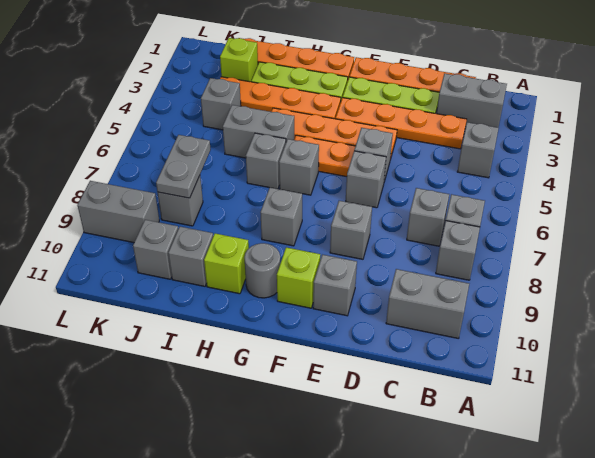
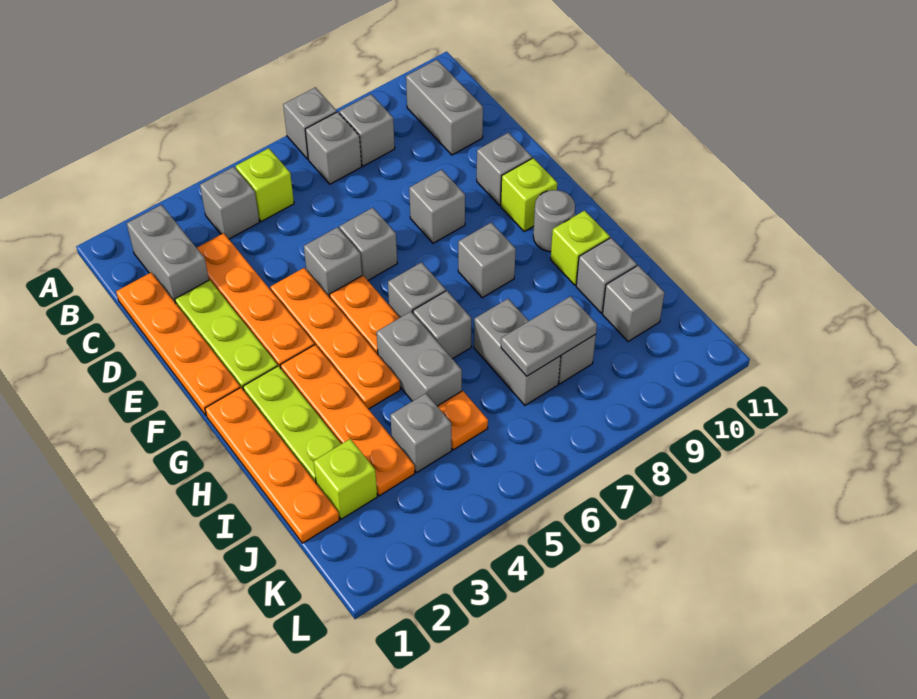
none -> lime brick B5 level 1
grey brick C7 level 1 -> grey brick A7 level 1
none -> orange plate J5 level 1
grey brick K9:L9 level 1 -> grey brick I7:J7 level 1

